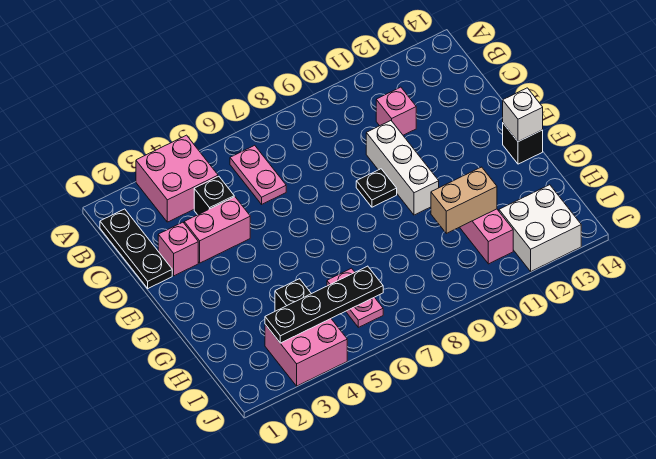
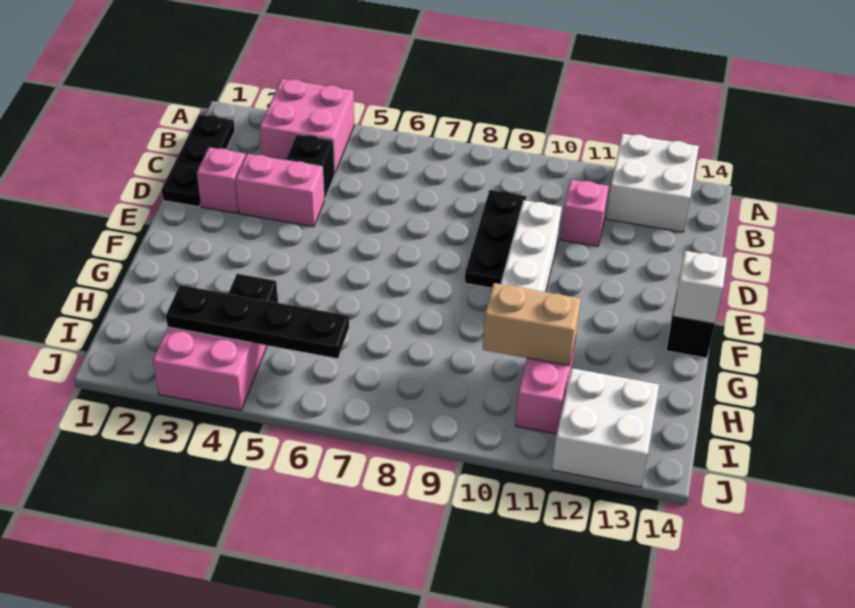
none -> white brick A12:B13 level 1
pink plate B6:C6 level 1 -> none
black plate E9 level 1 -> black plate C9:E9 level 1
pink plate H6:I6 level 1 -> none

